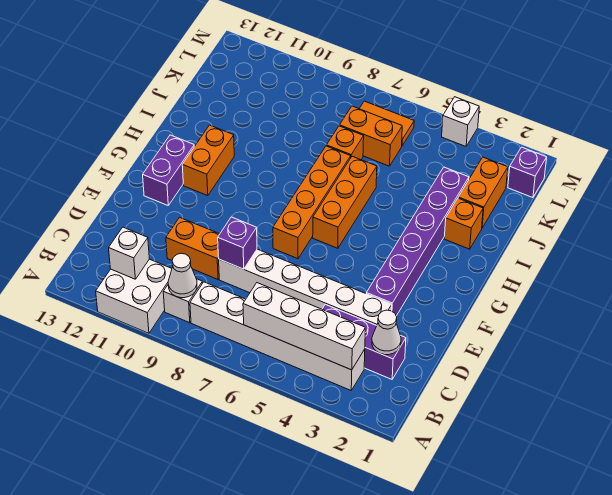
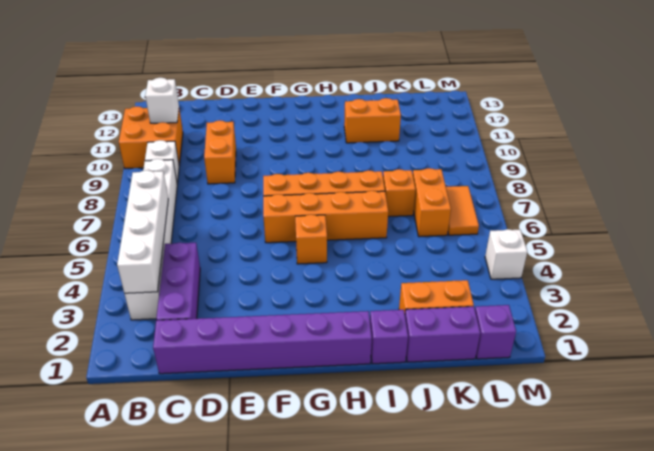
white brick A10:B11 level 1 -> orange brick A10:B11 level 1
white cone B9 level 2 -> none
white cone C2 level 2 -> none
white brick D3:D8 level 1 -> none
purple brick D8 level 2 -> purple brick I1 level 1
purple brick E3:J3 level 1 -> purple brick C1:H1 level 1
purple brick F12:G12 level 1 -> purple brick J1:K1 level 1
orange brick G6:I6 level 1 -> orange brick F6:I6 level 1
orange brick G11:H11 level 1 -> orange brick I11:J11 level 1
orange brick I2 level 1 -> orange brick G5 level 1

